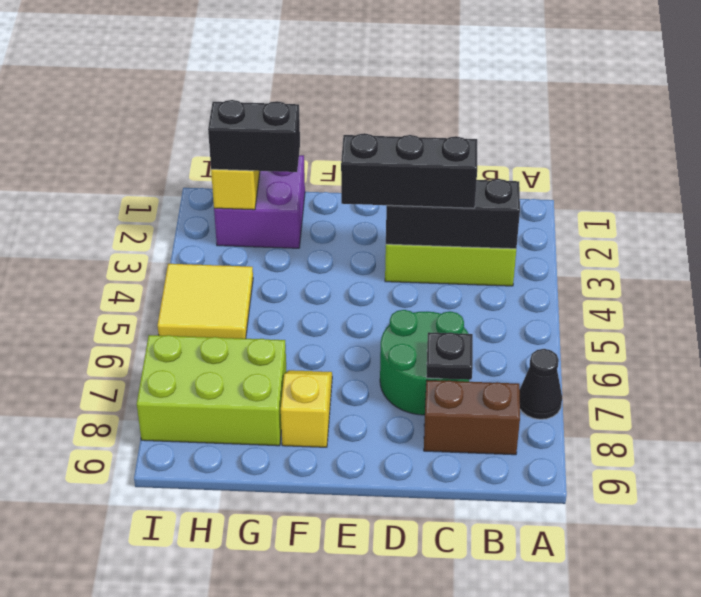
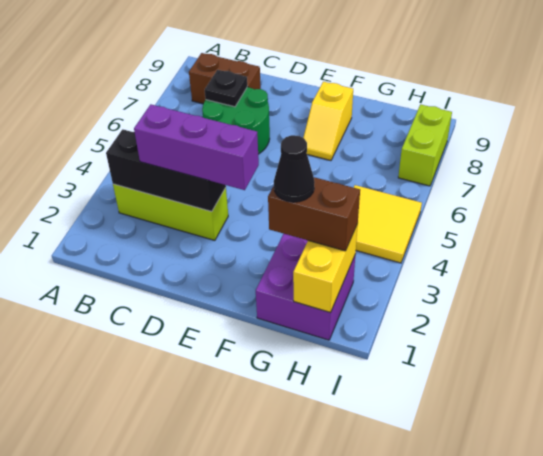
black cone A7 level 1 -> black cone G2 level 4
black brick C3:E3 level 3 -> purple brick C3:E3 level 3
black brick G2:H2 level 3 -> brown brick G2:H2 level 3
lime brick G7:I8 level 1 -> lime brick I7:I8 level 1

